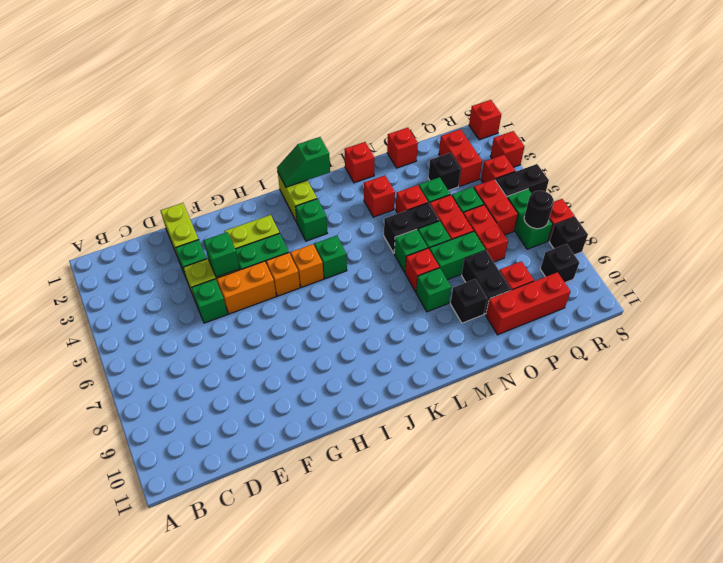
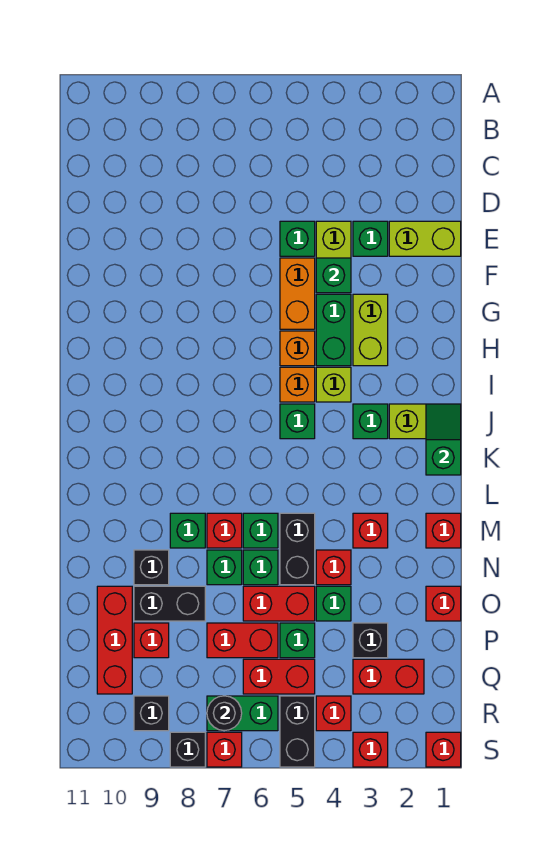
none -> lime brick I4 level 1
green brick N7:O7 level 1 -> green brick N7 level 1

